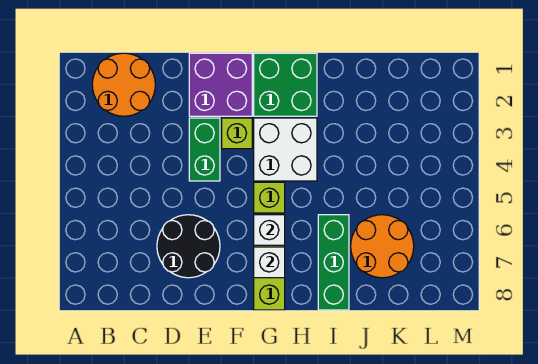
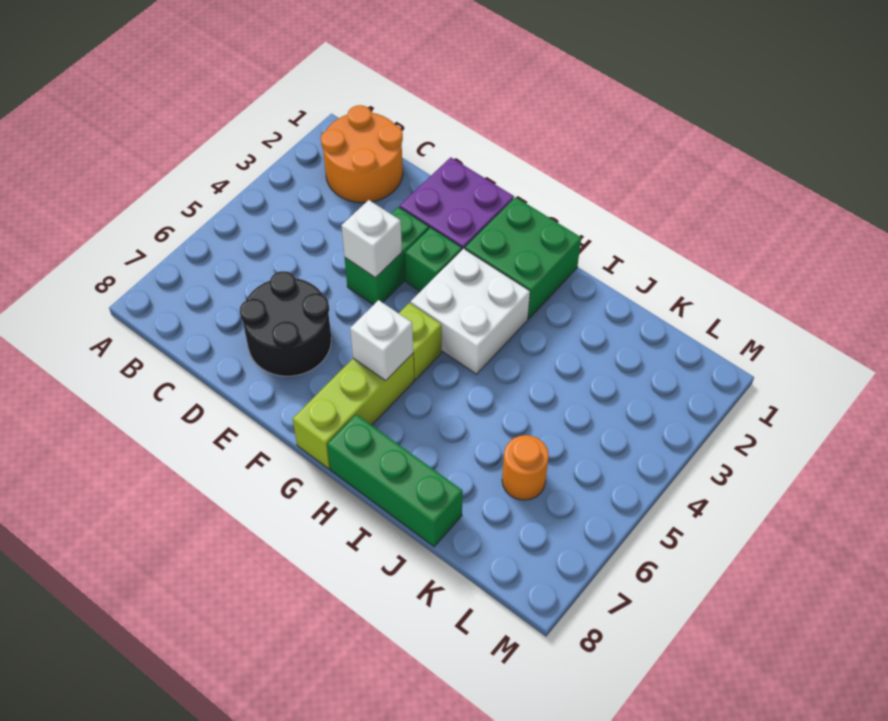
lime brick F3 level 1 -> green brick F3 level 1
white brick G7 level 2 -> white brick E4 level 2
green brick I6:I8 level 1 -> green brick H8:J8 level 1
orange round brick J6:K7 level 1 -> orange round brick K6 level 1

